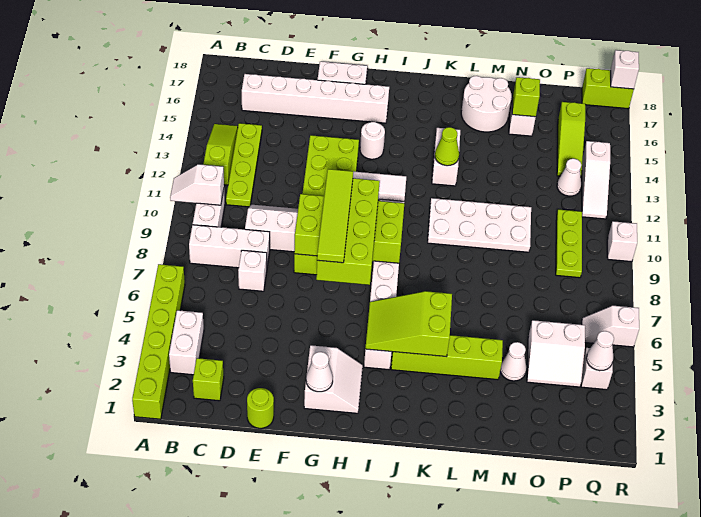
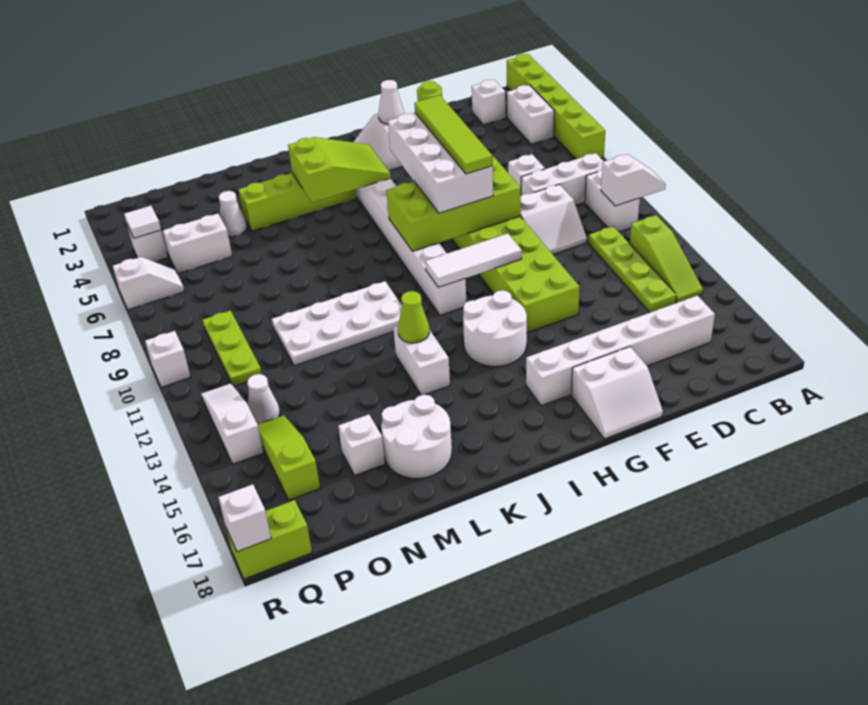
lime brick C2 level 1 -> white brick C2 level 1
lime brick G6:H9 level 3 -> white brick G6:H9 level 3
white round brick H14 level 1 -> white round brick H13:I14 level 1
lime brick N16 level 2 -> none
white cone Q4 level 2 -> white tile Q4 level 2

